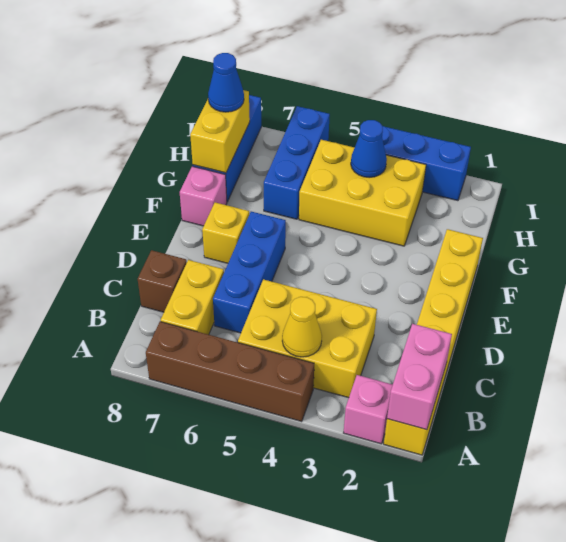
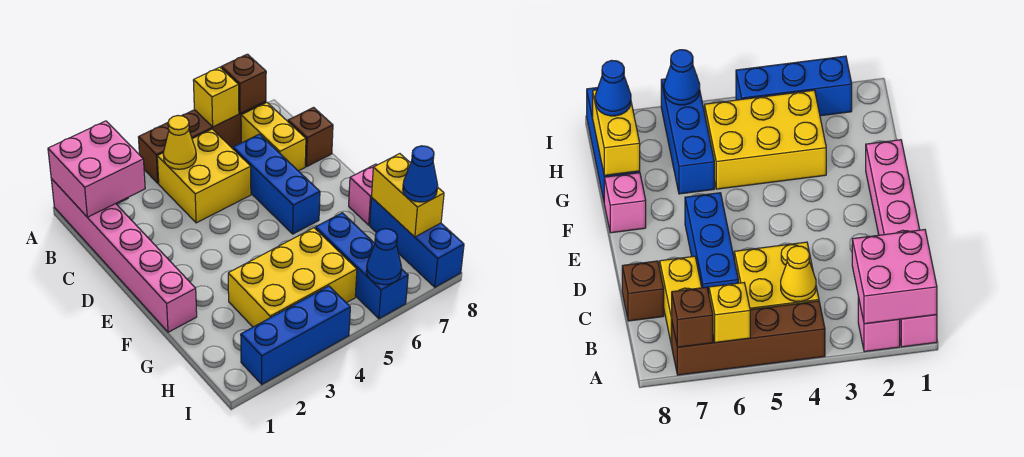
yellow brick A1:F1 level 1 -> pink brick A1:F1 level 1
pink brick A1:B1 level 2 -> pink brick A1:B2 level 2
none -> brown brick A7 level 2
yellow brick B3:C5 level 1 -> yellow brick B4:C5 level 1
yellow brick E7 level 1 -> yellow brick A6 level 2
blue cone H4 level 2 -> blue cone I6 level 2

